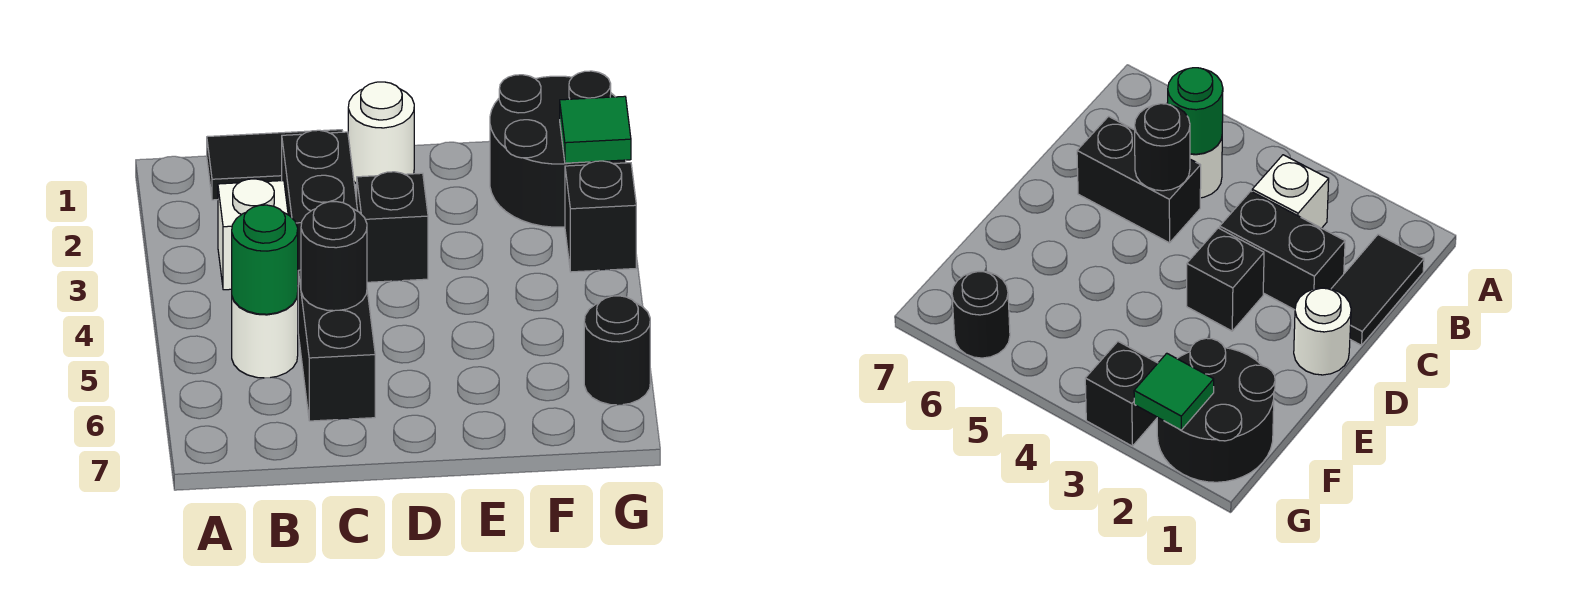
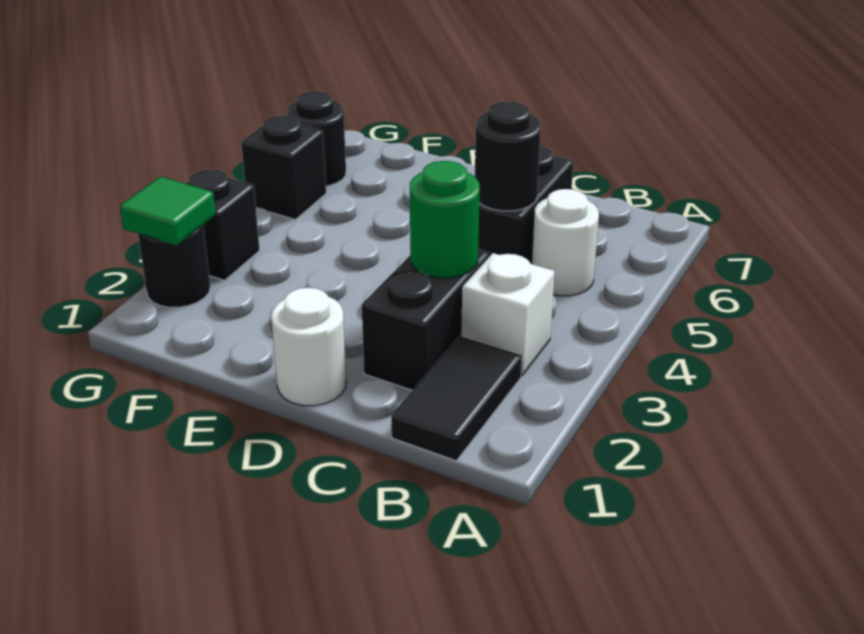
black tile B1:C1 level 1 -> black tile B1:B2 level 1
green round brick B5 level 2 -> green round brick C3 level 2
black brick D3 level 1 -> black brick G5 level 1
black round brick F1:G2 level 1 -> black round brick G2 level 1

